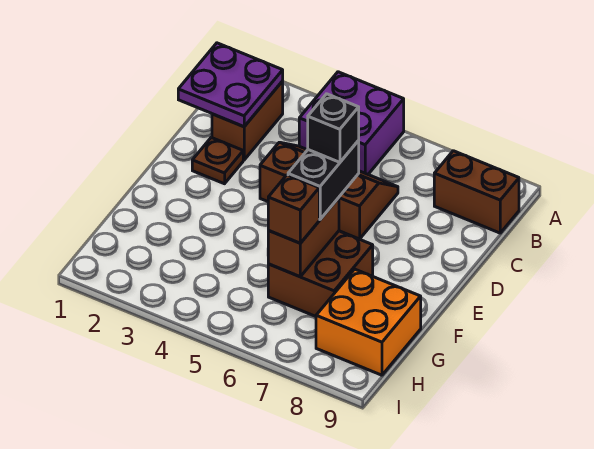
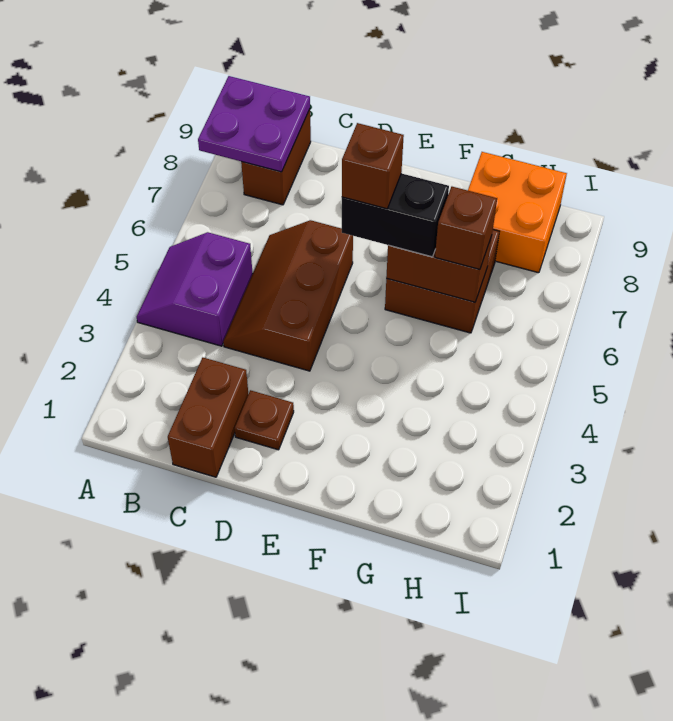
purple brick A4:B5 level 1 -> purple slope A4:B5 level 1 top B
purple plate B1:C2 level 2 -> purple plate A8:B9 level 2
brown brick B2:C2 level 1 -> brown brick C1:C2 level 1
black brick E6 level 4 -> brown brick E6 level 4

